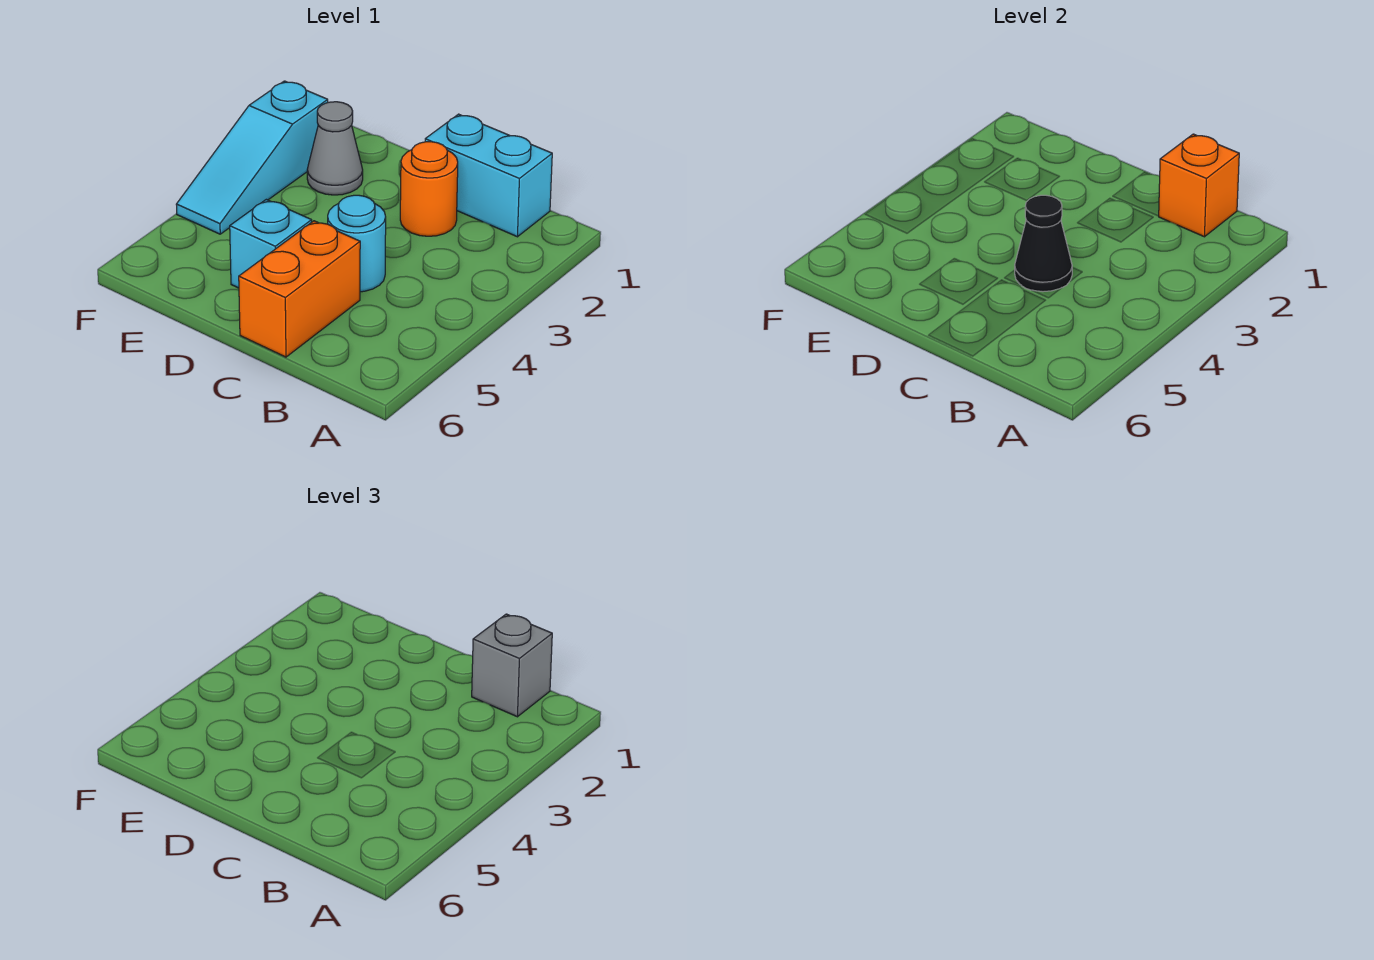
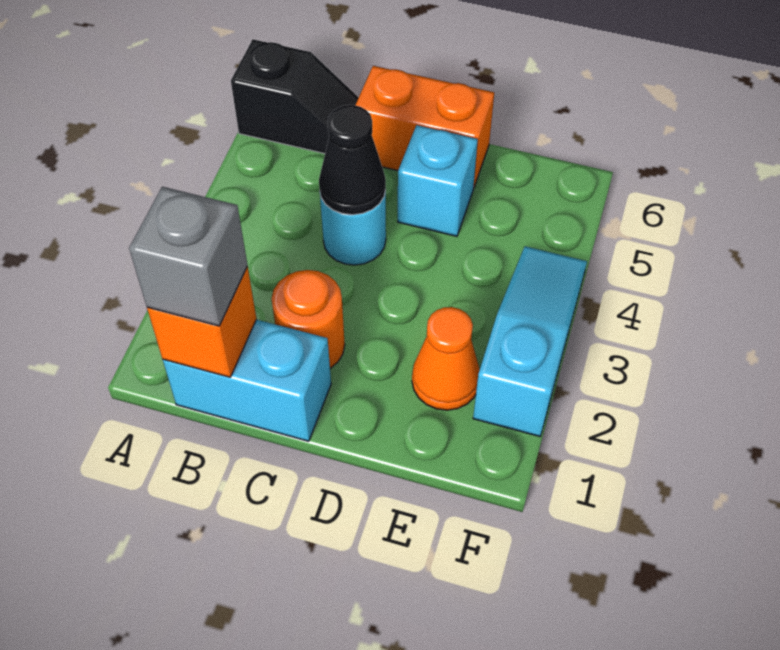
none -> black slope A6:B6 level 1 top A
orange brick C5:C6 level 1 -> orange brick C6:D6 level 1
grey cone E2 level 1 -> orange cone E2 level 1

